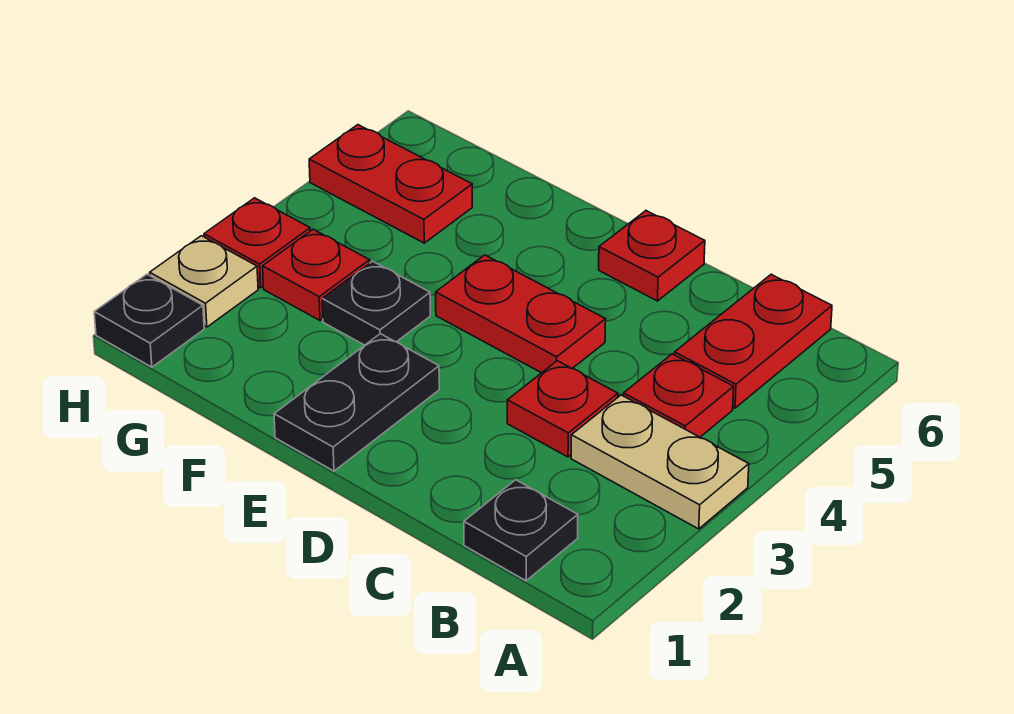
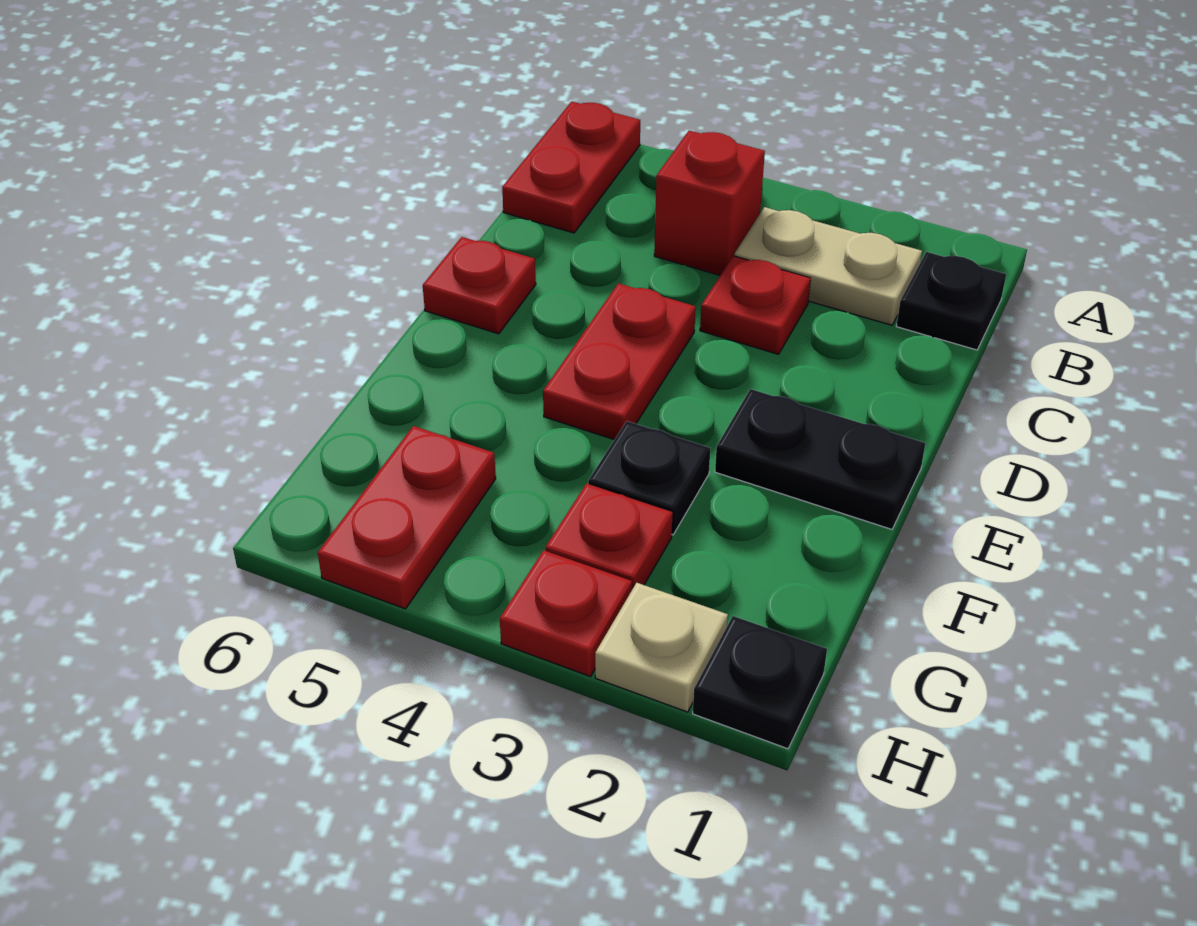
tan plate A3:B3 level 1 -> tan plate B2:B3 level 1
red plate B4 level 1 -> red brick B4 level 1
red plate B5:B6 level 1 -> red plate A6:B6 level 1

